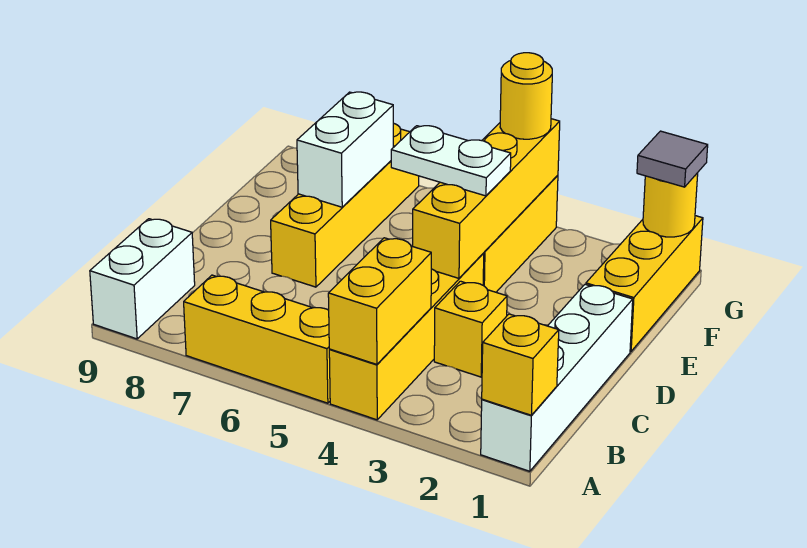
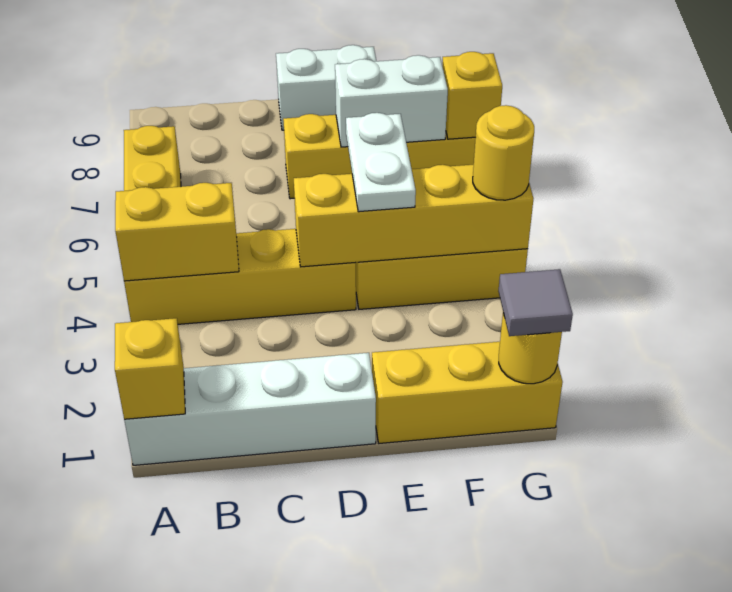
white brick A9:B9 level 1 -> white brick D9:E9 level 1
yellow brick C3 level 1 -> yellow brick G7 level 2

